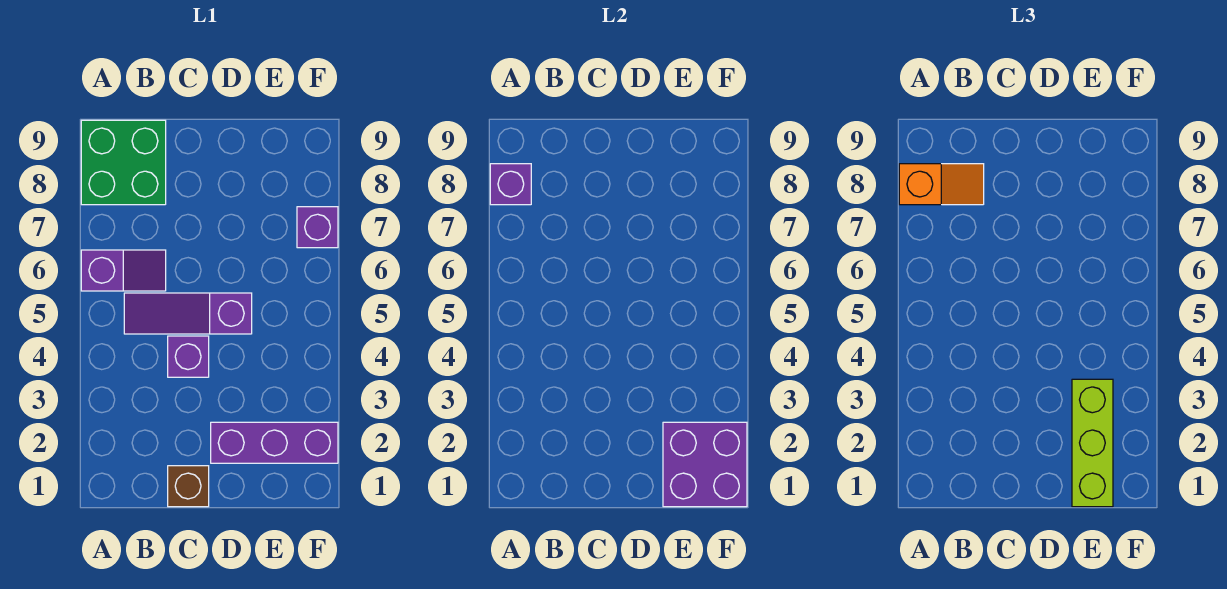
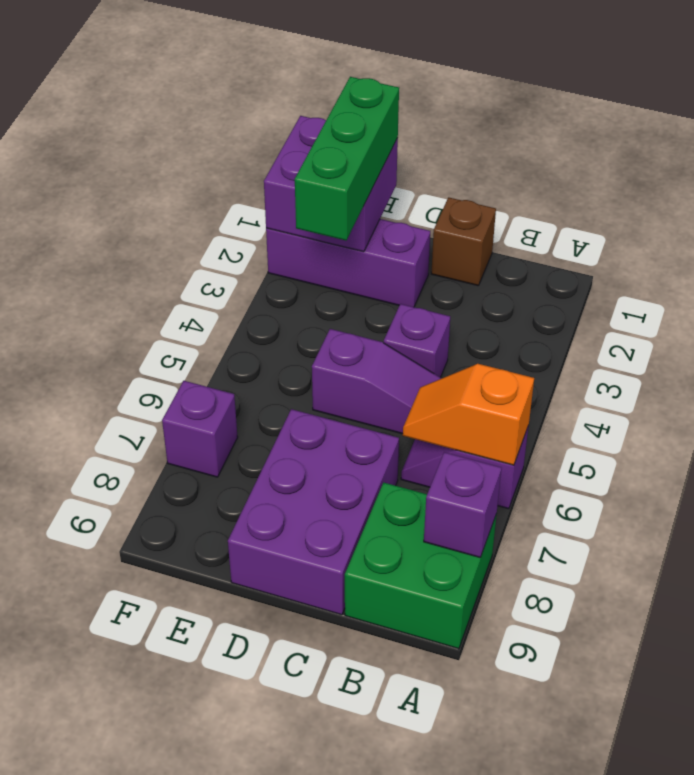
orange slope A8:B8 level 3 top A -> orange slope A6:B6 level 2 top A
none -> purple brick C7:D9 level 1
lime brick E1:E3 level 3 -> green brick E1:E3 level 3

